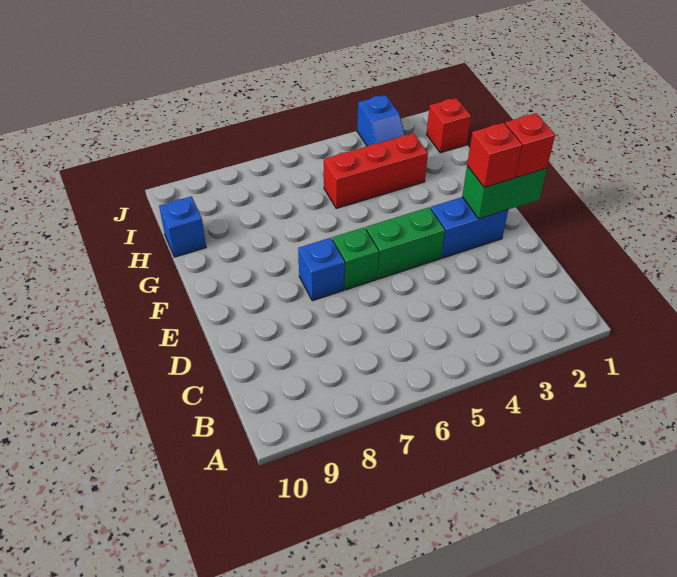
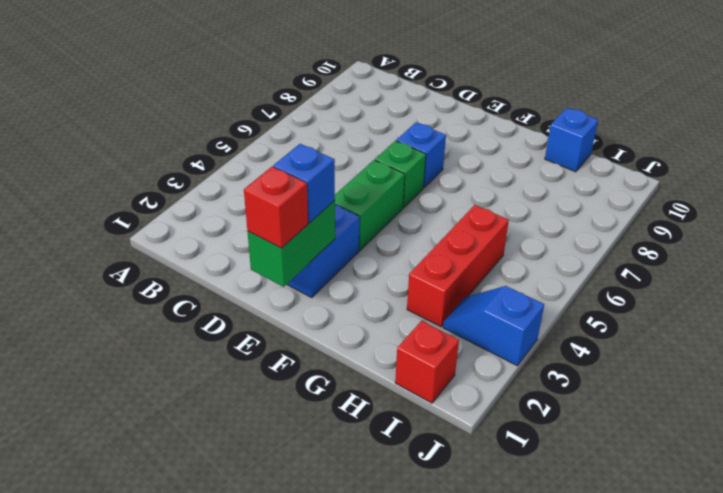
red brick E2 level 3 -> blue brick E2 level 3

